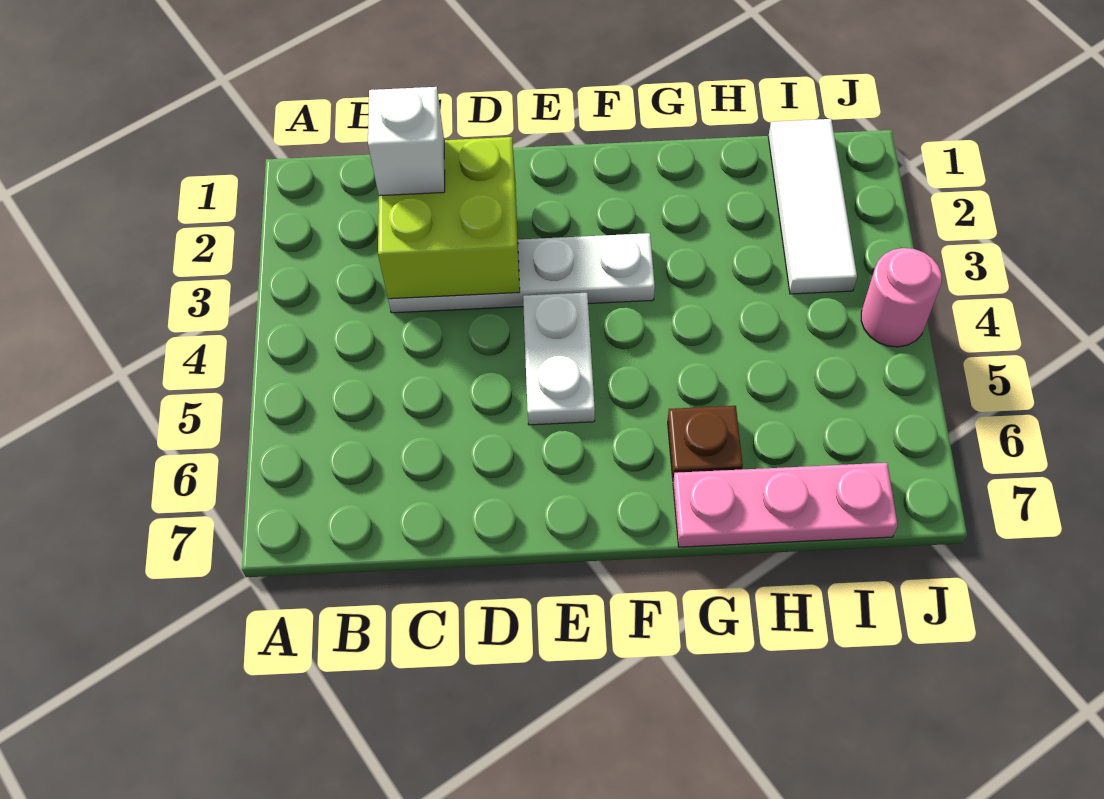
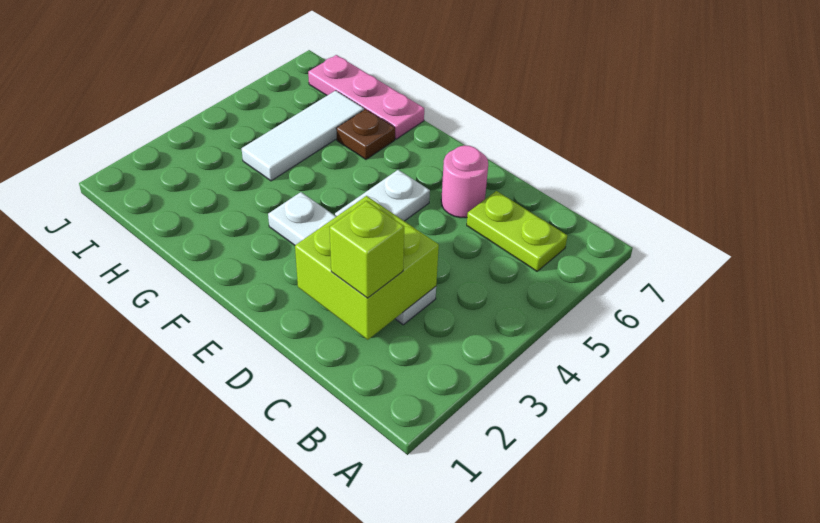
none -> lime plate B6:C6 level 1
white brick C2 level 3 -> lime brick C2 level 3
white tile I1:I3 level 1 -> white tile H4:H6 level 1
pink round brick J4 level 1 -> pink round brick D6 level 1

